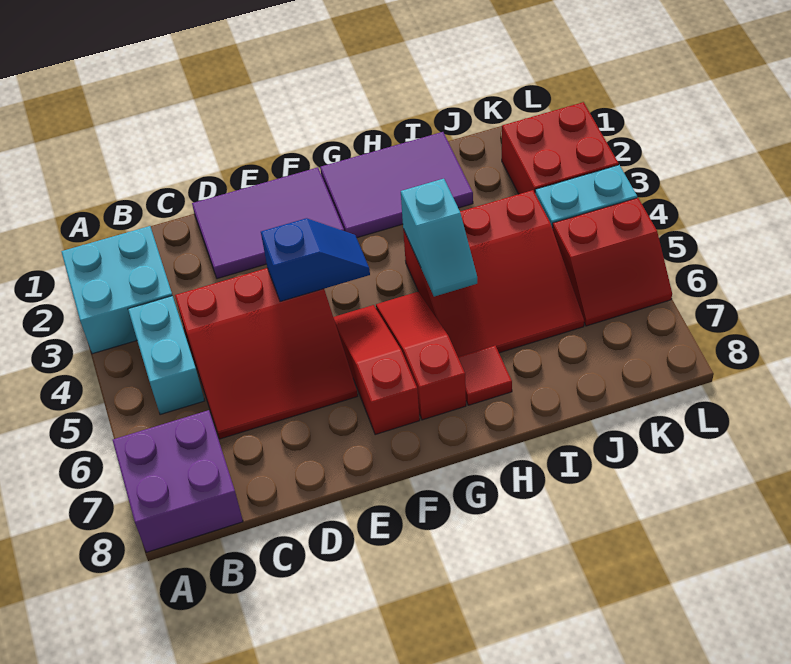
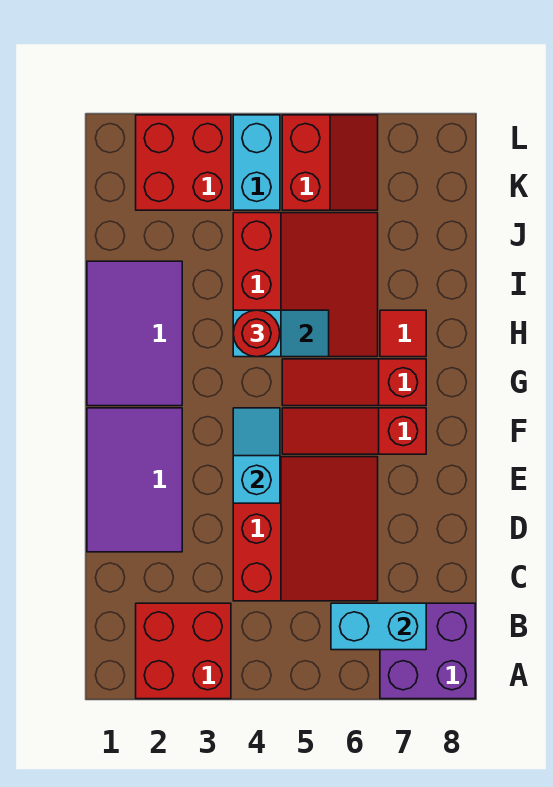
cyan brick A2:B3 level 1 -> red brick A2:B3 level 1
cyan brick B4:B5 level 1 -> cyan brick B6:B7 level 2
blue slope E4:F4 level 2 top E -> cyan slope E4:F4 level 2 top E
none -> red round brick H4 level 3

